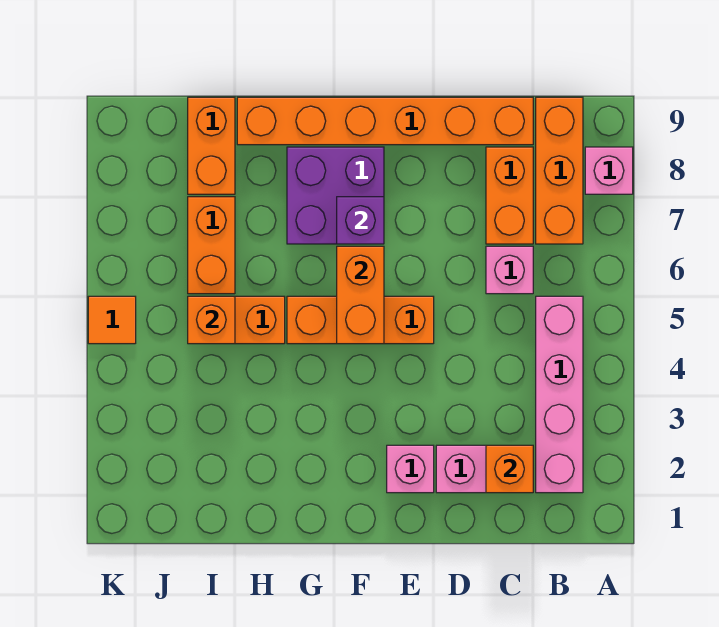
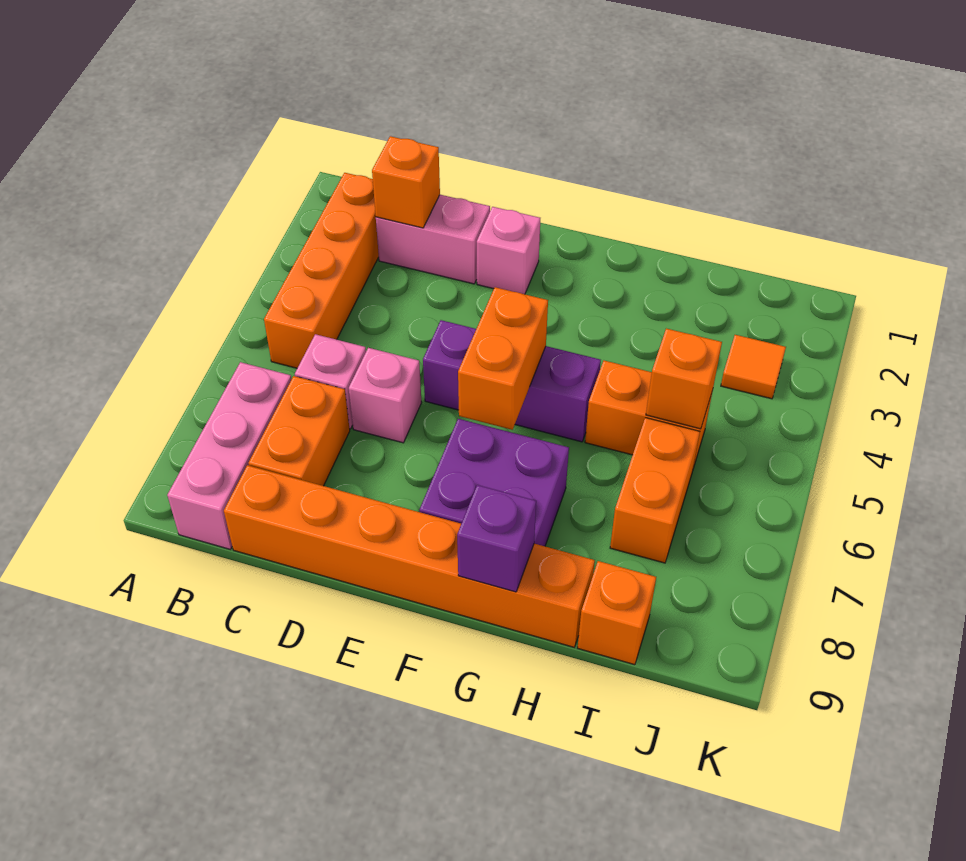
pink brick A8 level 1 -> pink brick D6 level 1
pink brick B2:B5 level 1 -> orange brick B2:B5 level 1
orange brick B7:B9 level 1 -> pink brick B7:B9 level 1
orange brick E5:G5 level 1 -> purple brick E5:G5 level 1
purple brick F7 level 2 -> purple brick G9 level 2
orange brick I8:I9 level 1 -> orange brick I9 level 1
orange tile K5 level 1 -> orange tile J3 level 1

